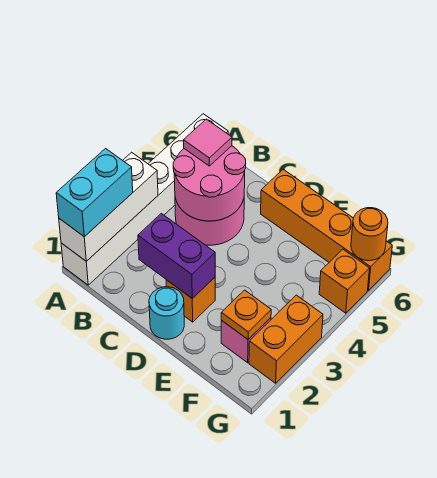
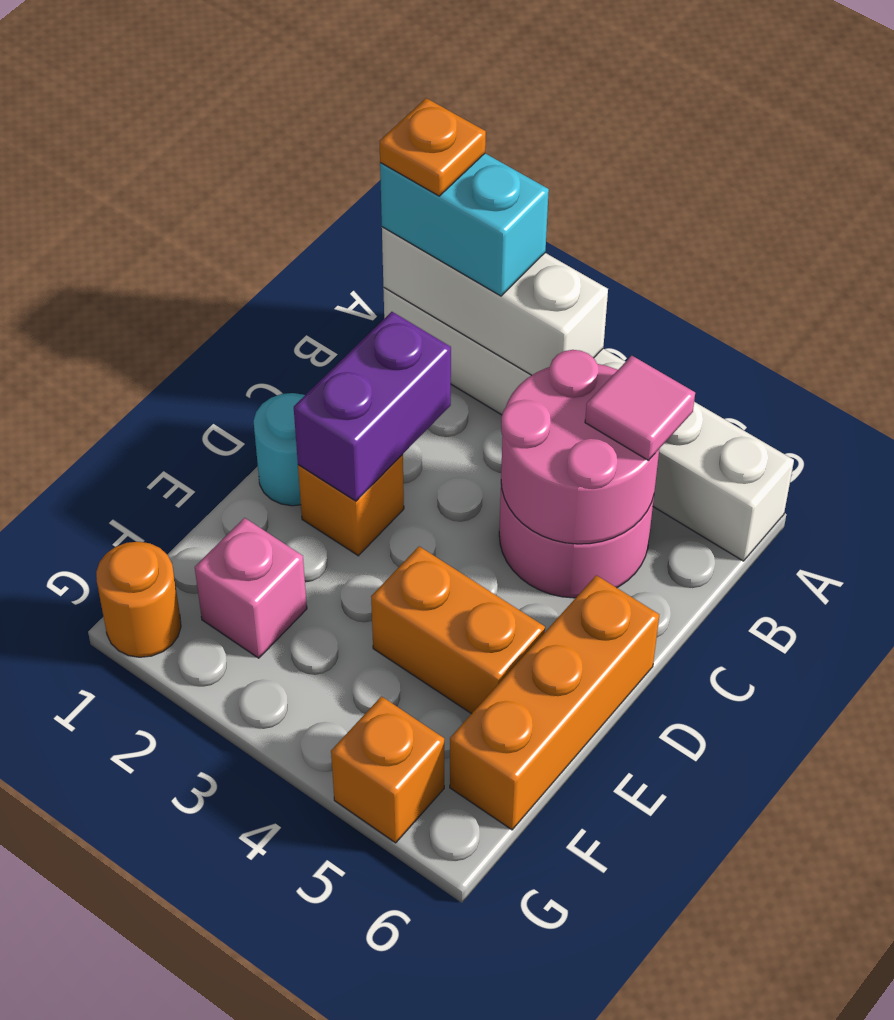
orange brick D6:G6 level 1 -> orange brick D6:F6 level 1
orange plate F2 level 2 -> orange plate A1 level 4
orange brick G2:G3 level 1 -> orange brick E4:E5 level 1
orange round brick G6 level 2 -> orange round brick G1 level 1

